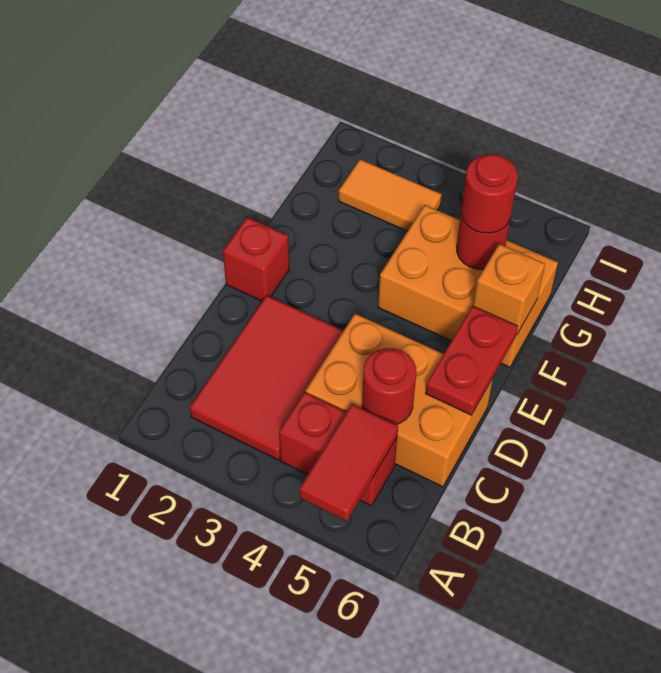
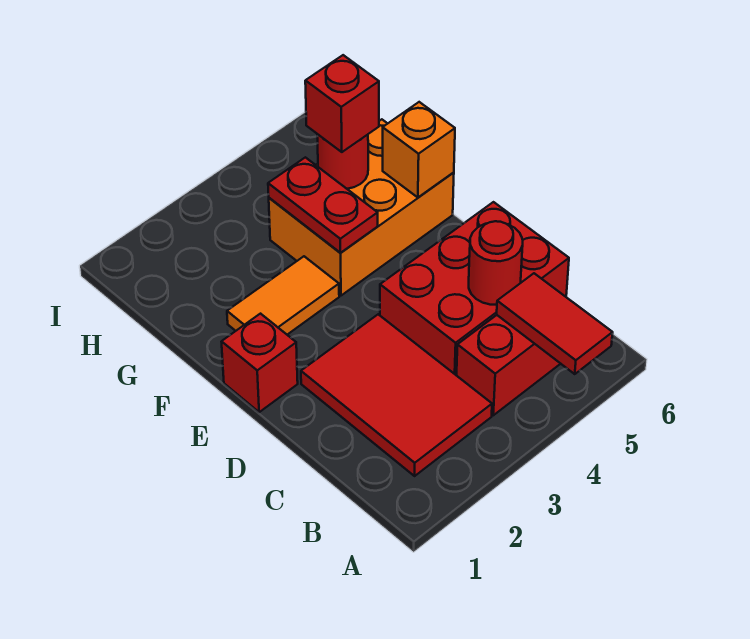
orange brick C4:D6 level 1 -> red brick C4:D6 level 1
red plate D6:E6 level 2 -> red plate F4:G4 level 2
red round brick G5 level 3 -> red brick G5 level 3
orange tile H2:H3 level 1 -> orange tile F2:F3 level 1

